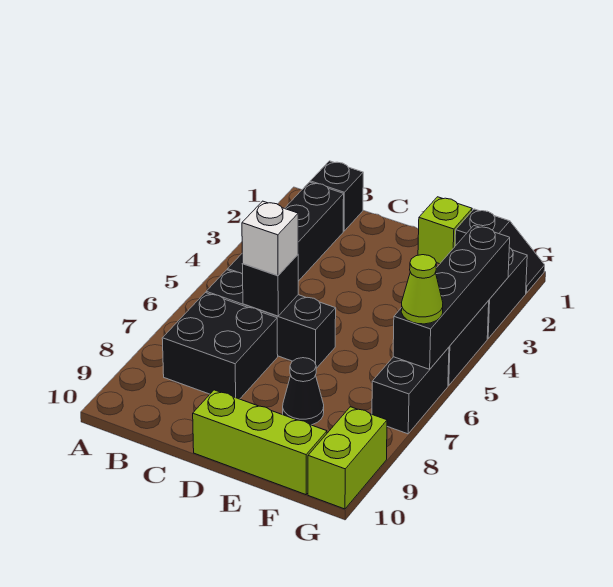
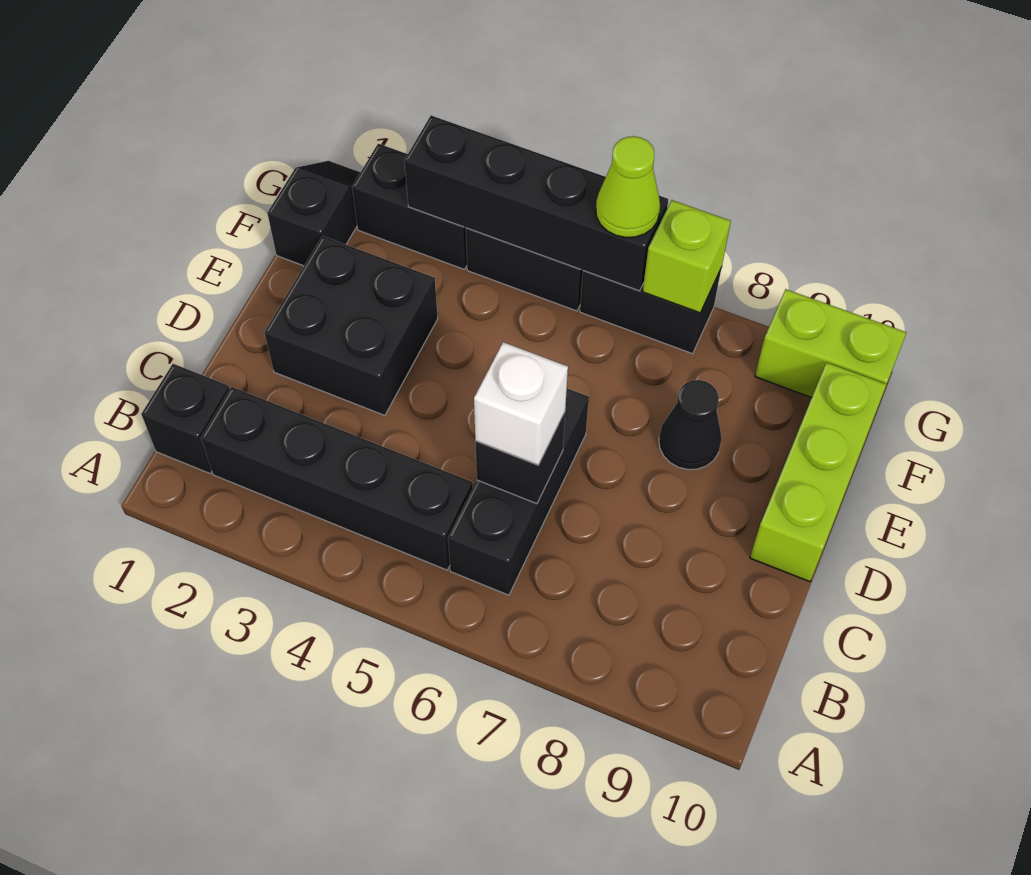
black brick B7:C8 level 1 -> black brick D2:E3 level 1
lime brick E1 level 1 -> lime brick G7 level 2

